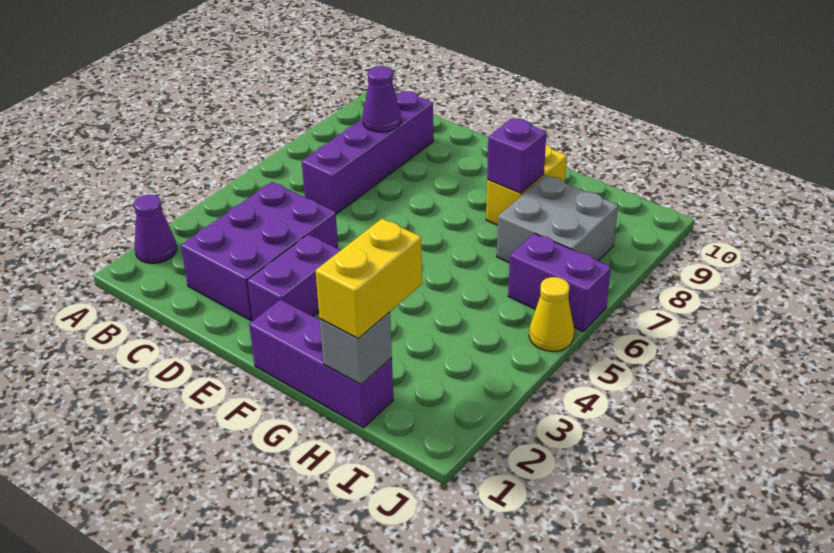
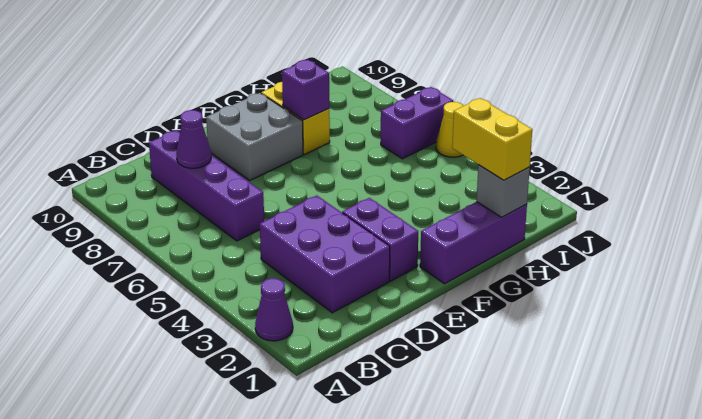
grey brick H7:I8 level 1 -> grey brick E8:F9 level 1

